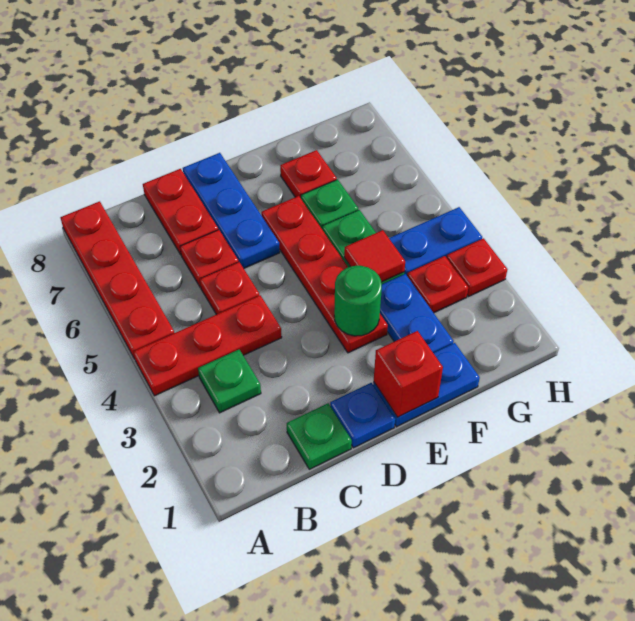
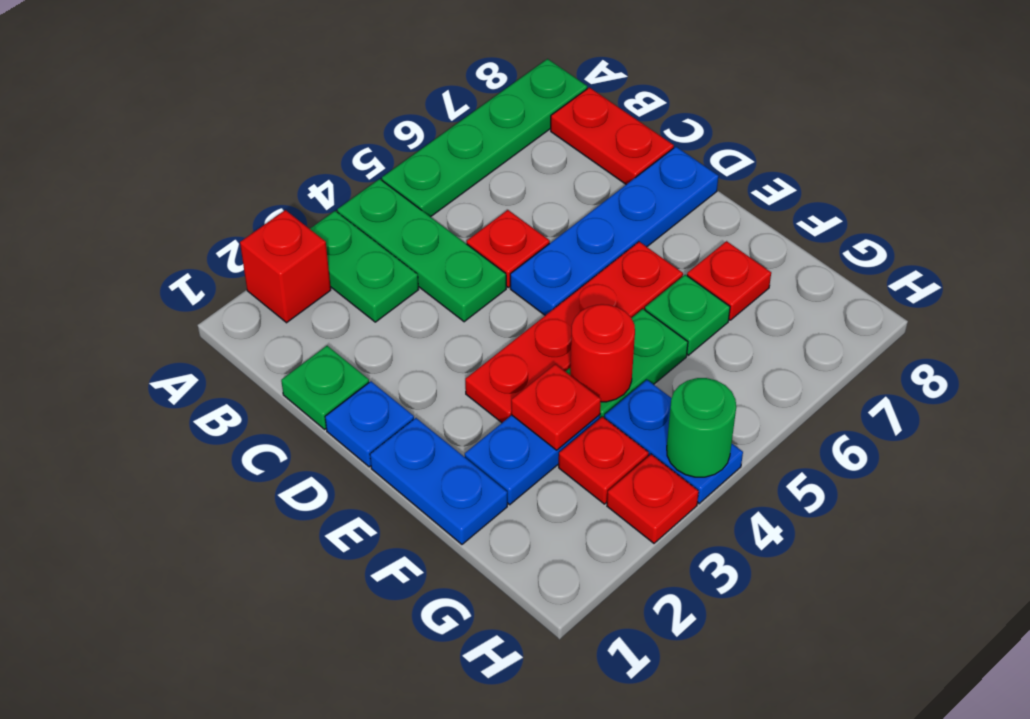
red plate A4:C4 level 1 -> green plate A4:C4 level 1
red plate A5:A8 level 1 -> green plate A5:A8 level 1
green plate B3 level 1 -> green plate A3:B3 level 1
red plate C6 level 1 -> red plate F3 level 2
red plate C7:C8 level 1 -> red plate B8:C8 level 1
blue plate D6:D8 level 1 -> blue plate D5:D8 level 1
red brick E1 level 2 -> red brick A2 level 1
green round brick E3 level 2 -> green round brick H4 level 2
red tile F4 level 2 -> red round brick F4 level 2

